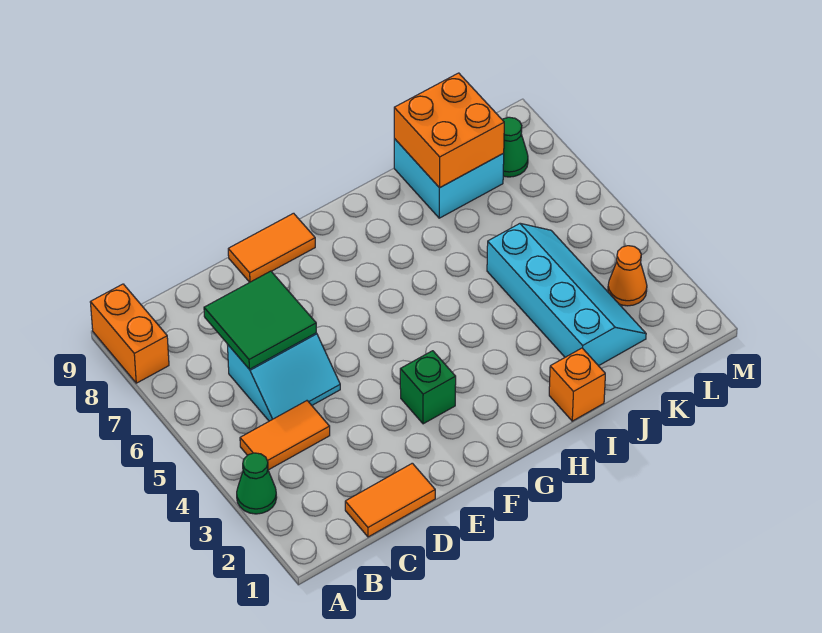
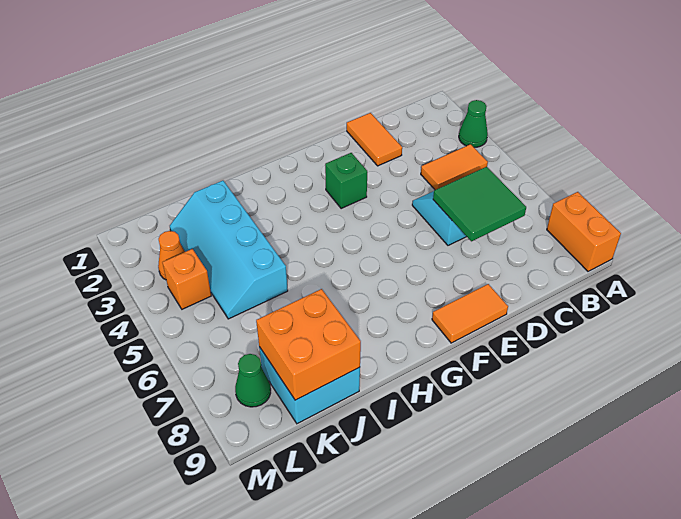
orange tile C1:D1 level 1 -> orange tile D1:D2 level 1
orange brick I1 level 1 -> orange brick L4 level 1

